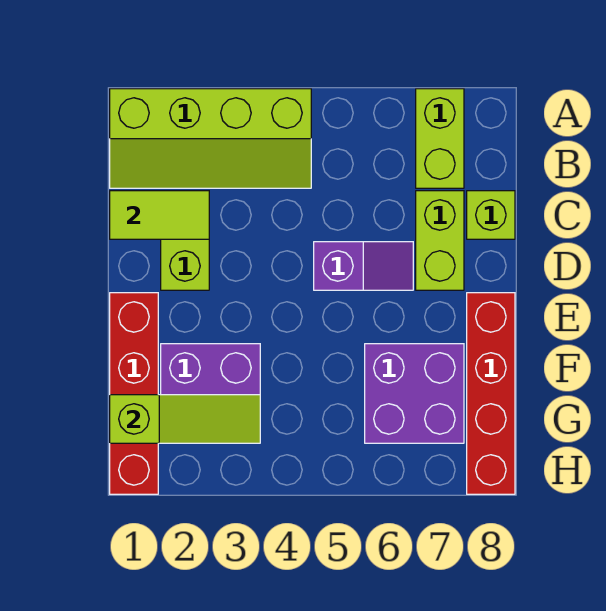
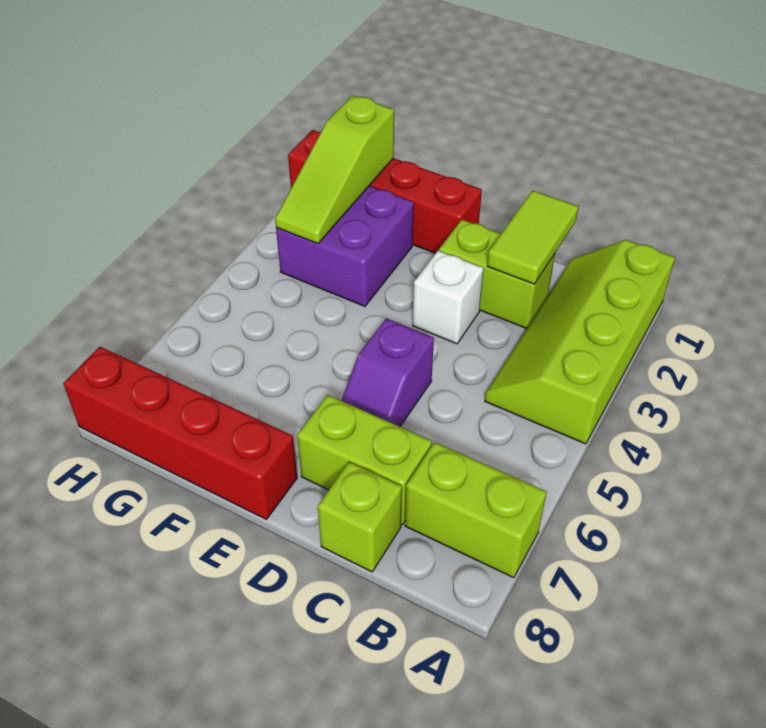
none -> white brick D3 level 1
purple brick F6:G7 level 1 -> none

